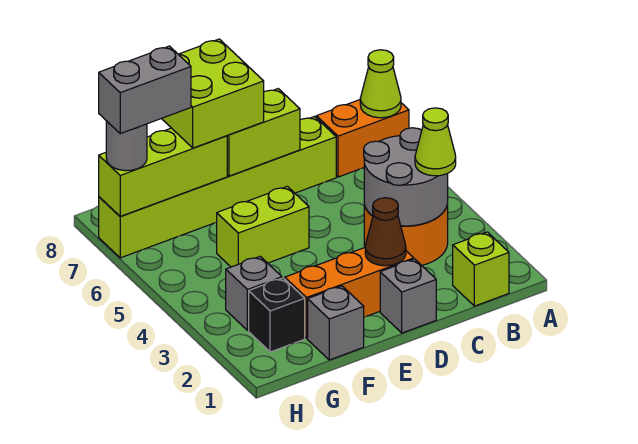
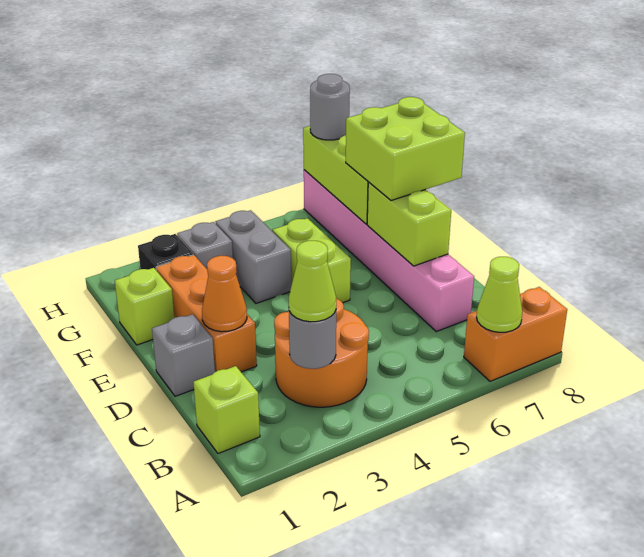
orange brick A7:B7 level 1 -> orange brick A7:A8 level 1
grey round brick B3:C4 level 2 -> grey round brick B3 level 2
lime brick C7:H7 level 1 -> pink brick C7:H7 level 1
brown cone D2 level 2 -> orange cone D2 level 2
grey brick F1 level 1 -> lime brick F1 level 1
grey brick G7:H7 level 4 -> grey brick F4:G4 level 1

